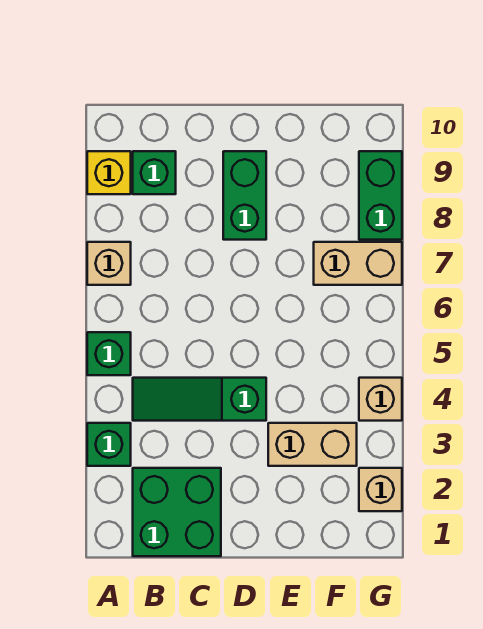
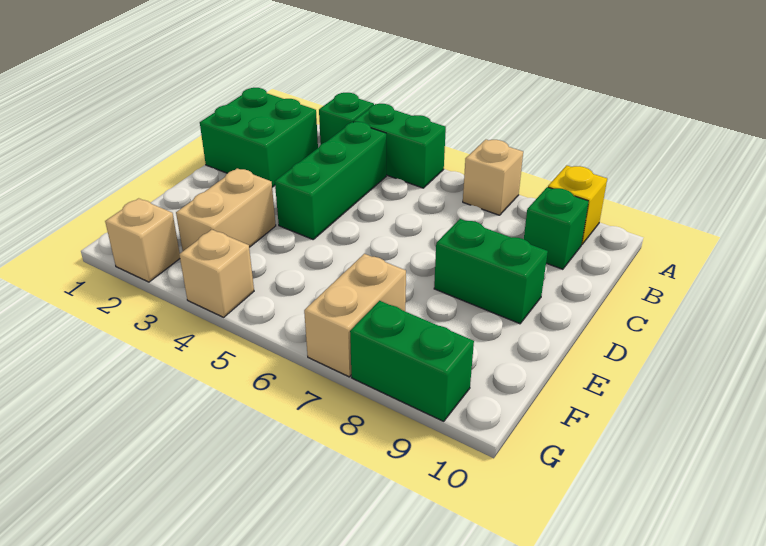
green brick A5 level 1 -> green brick A4:A5 level 1
green slope B4:D4 level 1 top D -> green brick B4:D4 level 1

